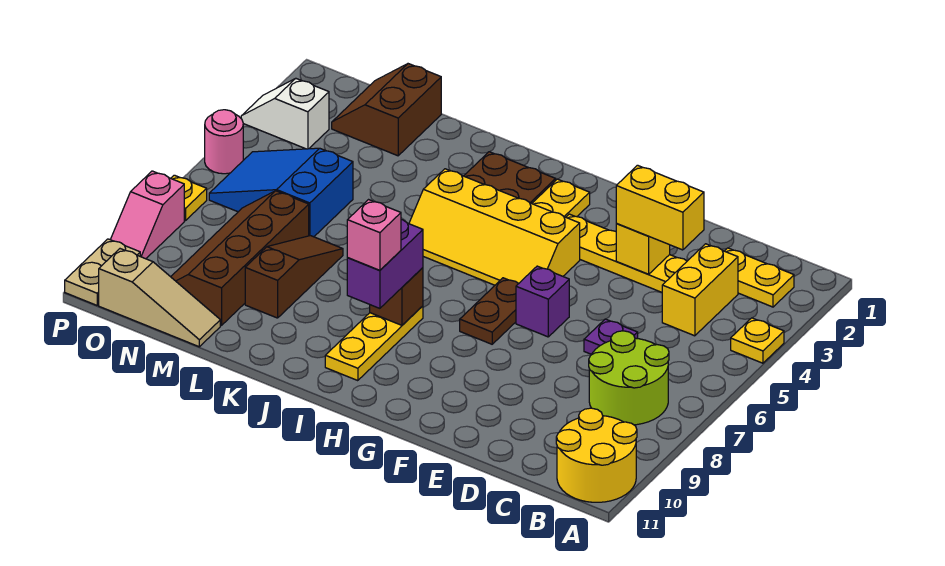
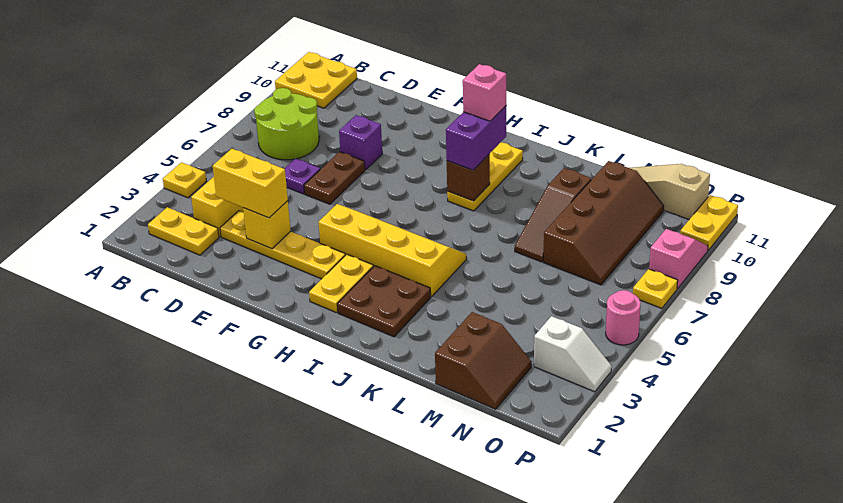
yellow round brick A10:B11 level 1 -> yellow plate A10:B11 level 1
purple brick F6 level 1 -> purple brick E8 level 1
brown plate G6:G7 level 1 -> brown plate E6:E7 level 1
blue slope M5:O6 level 1 top M -> none
tan plate P10:P11 level 1 -> yellow plate P10:P11 level 1

